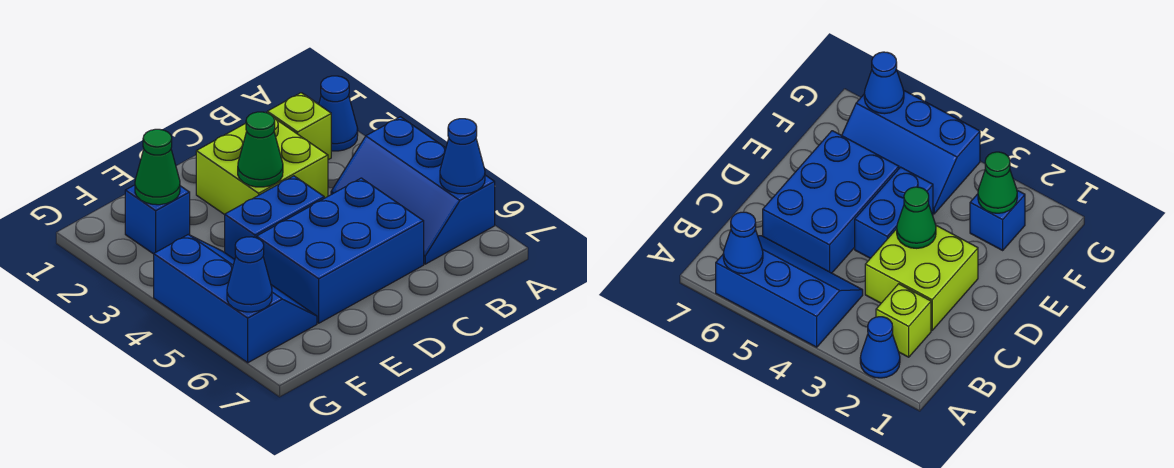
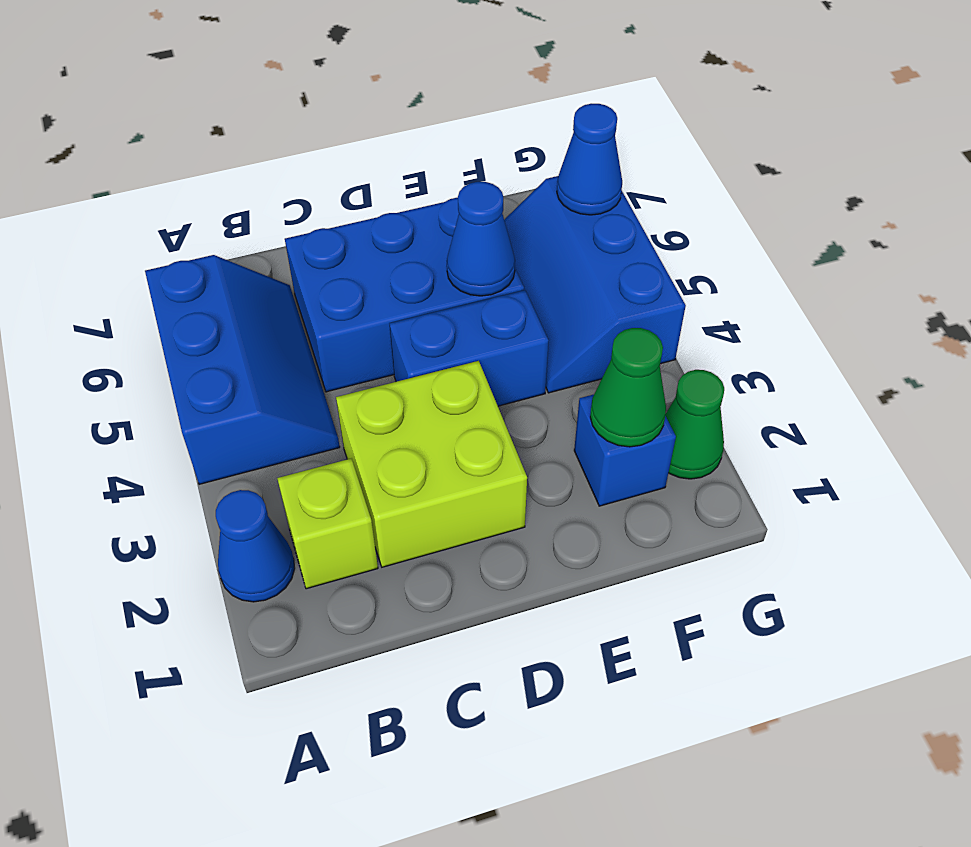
blue cone A6 level 2 -> blue cone E5 level 2
green cone D3 level 2 -> green cone G2 level 1

